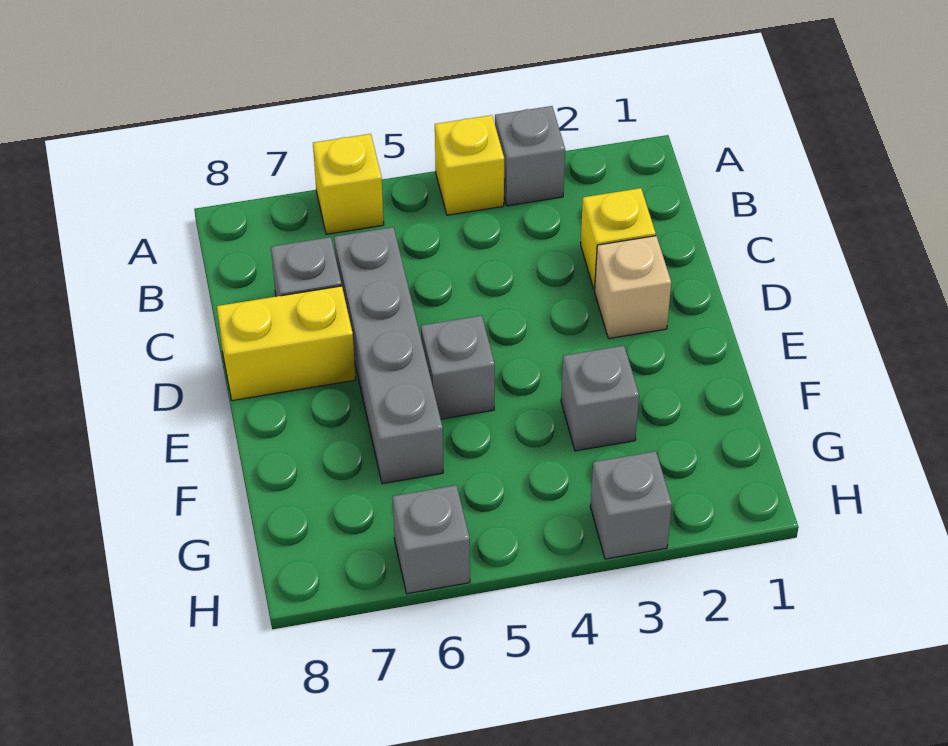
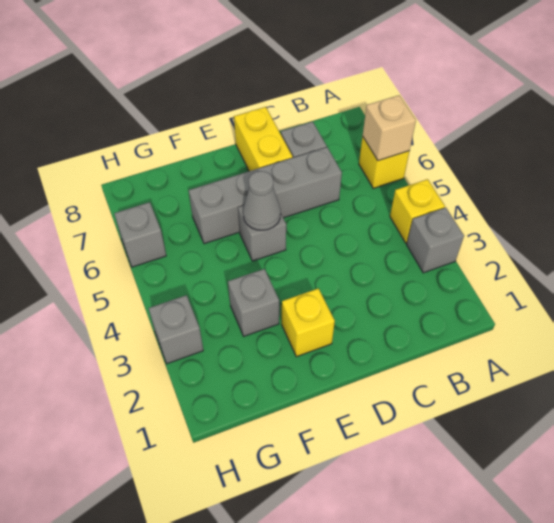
yellow brick C2 level 1 -> yellow brick E2 level 1
tan brick D2 level 1 -> tan brick A6 level 2
none -> grey cone E5 level 2

